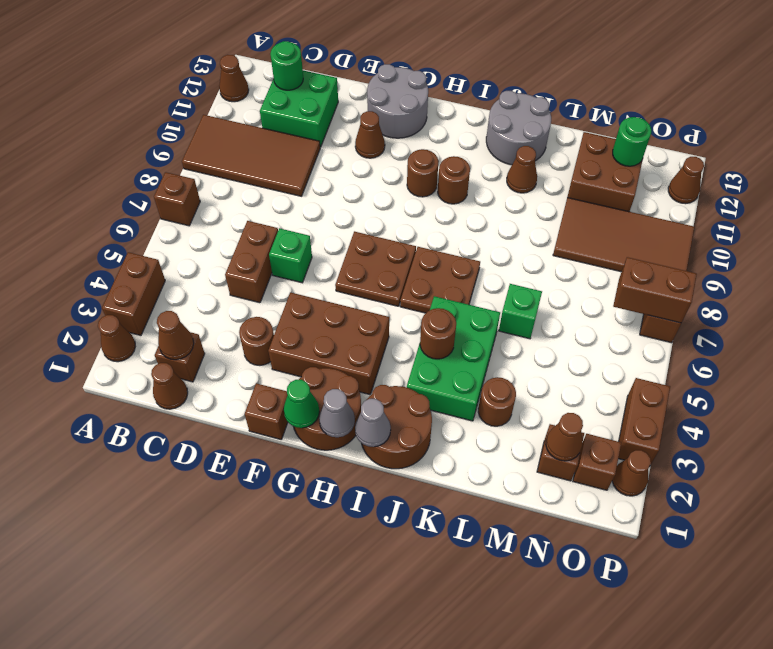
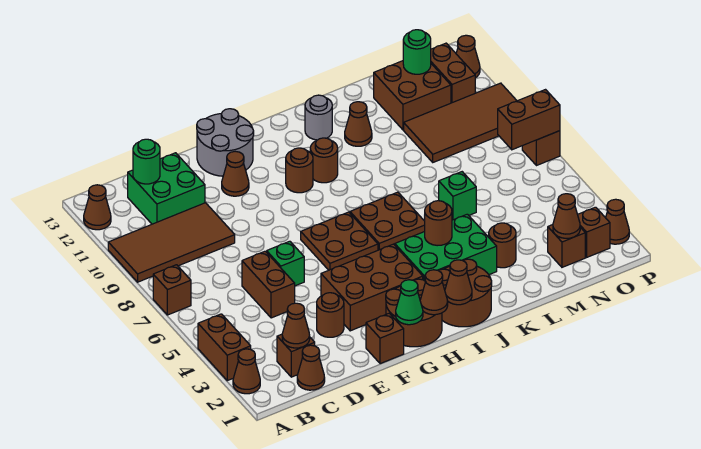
grey cone H1 level 2 -> brown cone H1 level 2
grey cone I1 level 2 -> brown cone I1 level 2
green brick J3:K5 level 1 -> green brick I3:K4 level 1
grey round brick J12:K13 level 1 -> grey round brick J12 level 1
brown brick P3:P4 level 1 -> brown brick O11:O12 level 1

